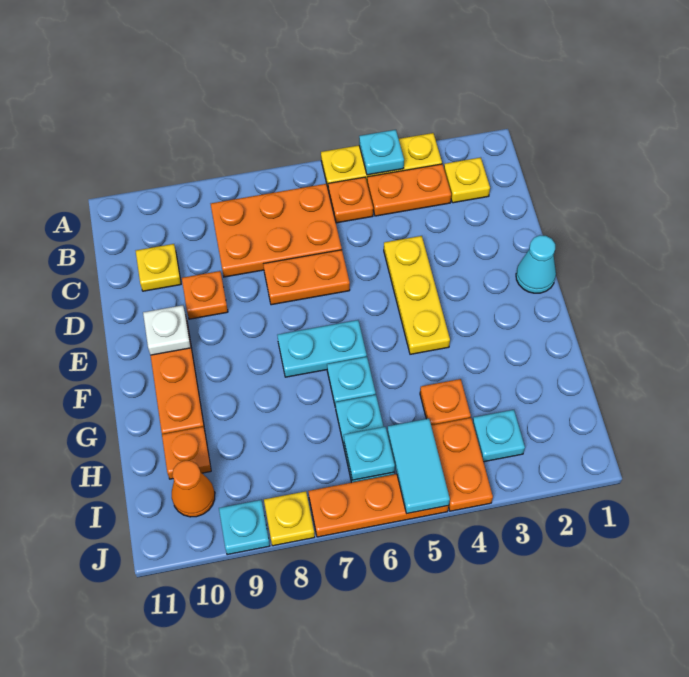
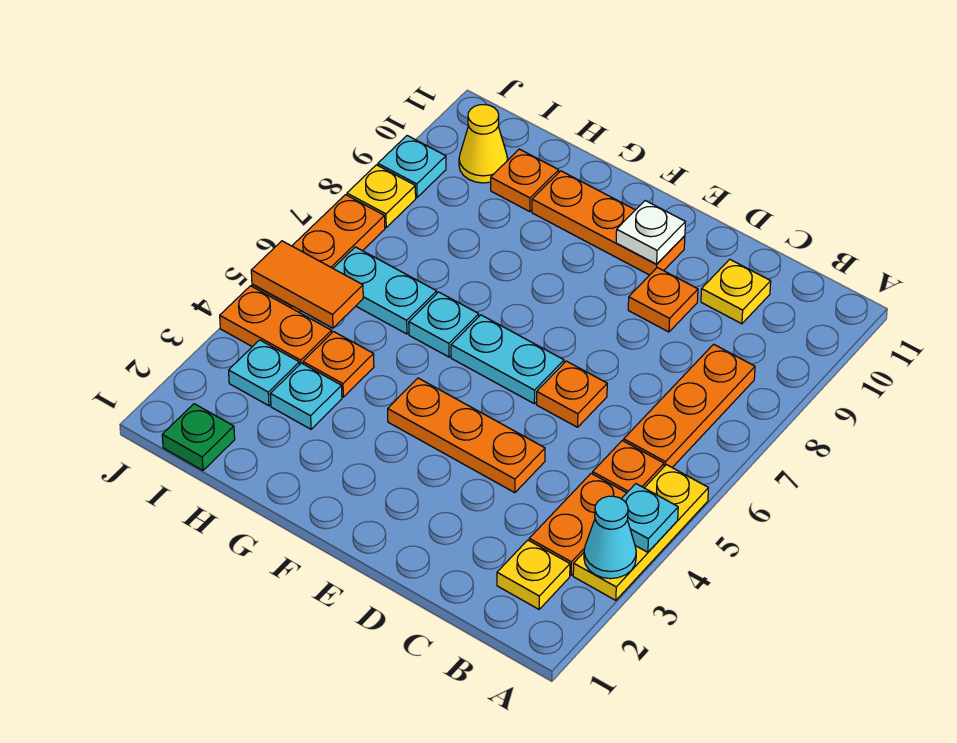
orange plate B6:C8 level 1 -> orange plate B6:B8 level 1
yellow plate D4:F4 level 1 -> orange plate D4:F4 level 1
orange plate D6:D7 level 1 -> orange plate D6 level 1
cyan cone E1 level 1 -> cyan cone A3 level 2
cyan plate F6:F7 level 1 -> cyan plate E6:F6 level 1
none -> green plate I1 level 1
cyan tile I5:J5 level 2 -> orange tile I5:J5 level 2
cyan plate I6 level 2 -> cyan plate H3 level 1
orange cone I10 level 1 -> yellow cone I10 level 1

